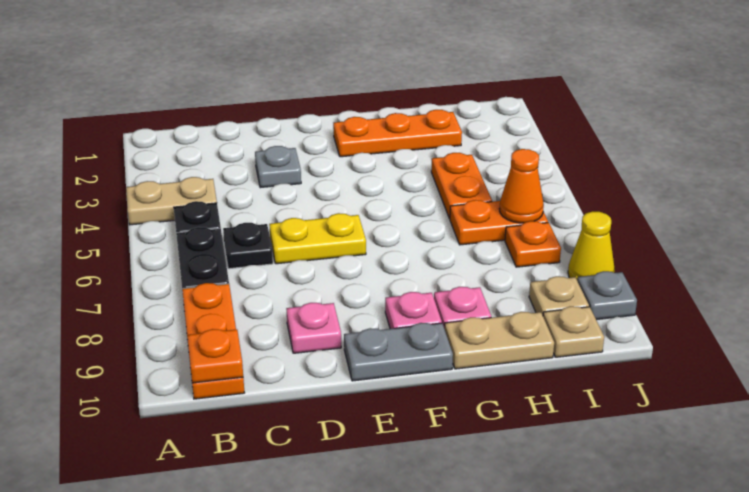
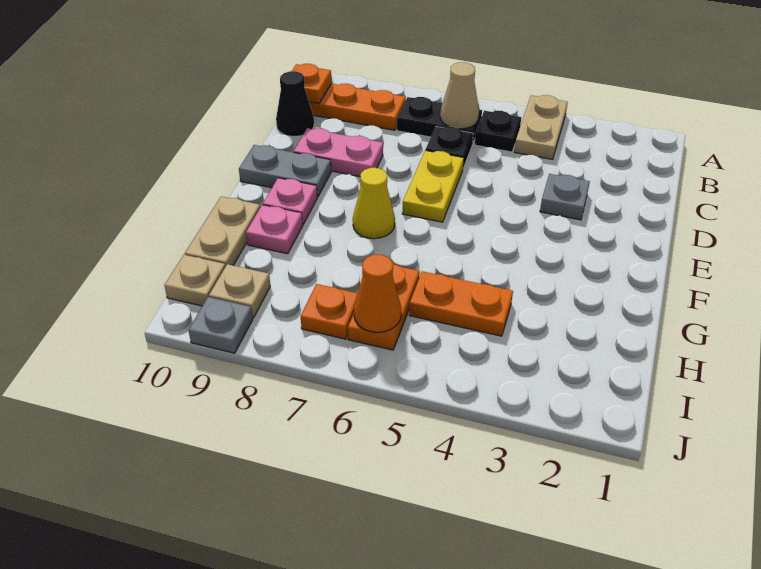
none -> tan cone B6 level 2
none -> black cone C10 level 1
pink plate D9 level 1 -> pink plate D8:D9 level 1
grey plate E10:F10 level 1 -> grey plate E9:E10 level 1
orange plate F2:H2 level 1 -> none
yellow cone J8 level 1 -> yellow cone F7 level 1

